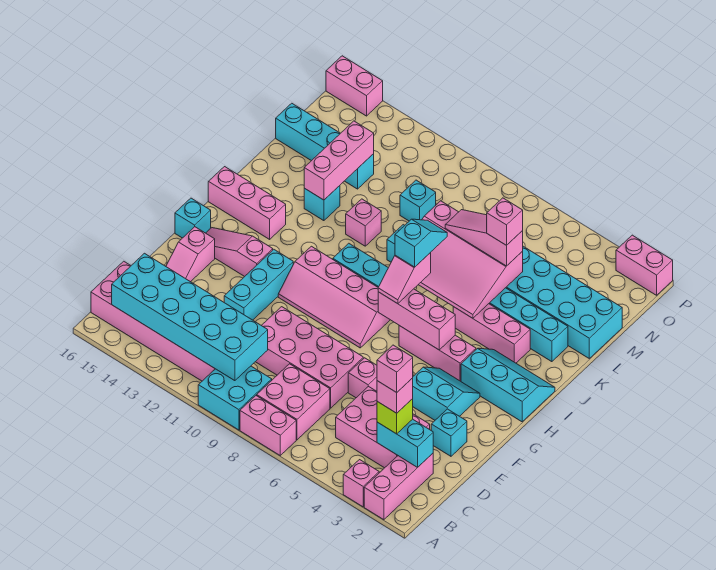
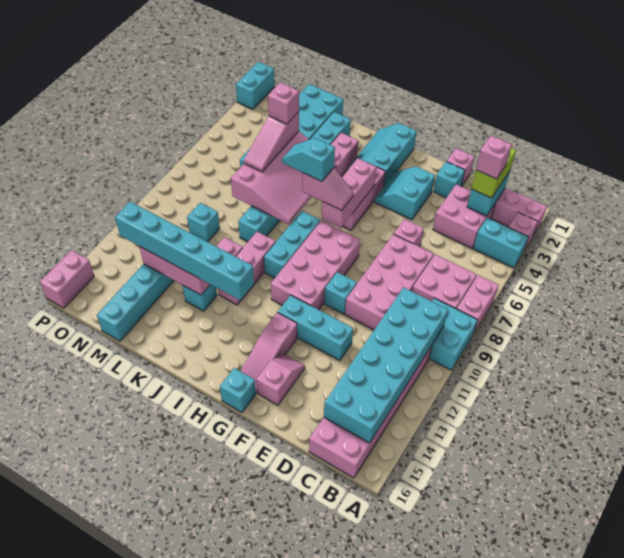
none -> cyan brick A4:B4 level 1
pink brick C3:D5 level 1 -> pink brick C3:D4 level 1
lime brick C3 level 3 -> lime brick C2:C3 level 3
pink brick C3 level 5 -> pink brick E1 level 1
pink slope E15:F15 level 1 top F -> pink slope F14:F15 level 1 top 15
none -> cyan brick F10 level 1
pink slope G8:H11 level 1 top H -> pink brick G8:H11 level 1
none -> cyan brick I13:N13 level 3
pink brick I14:I16 level 1 -> pink brick J10:J12 level 1
pink brick P1:P2 level 1 -> cyan brick P1:P2 level 1

